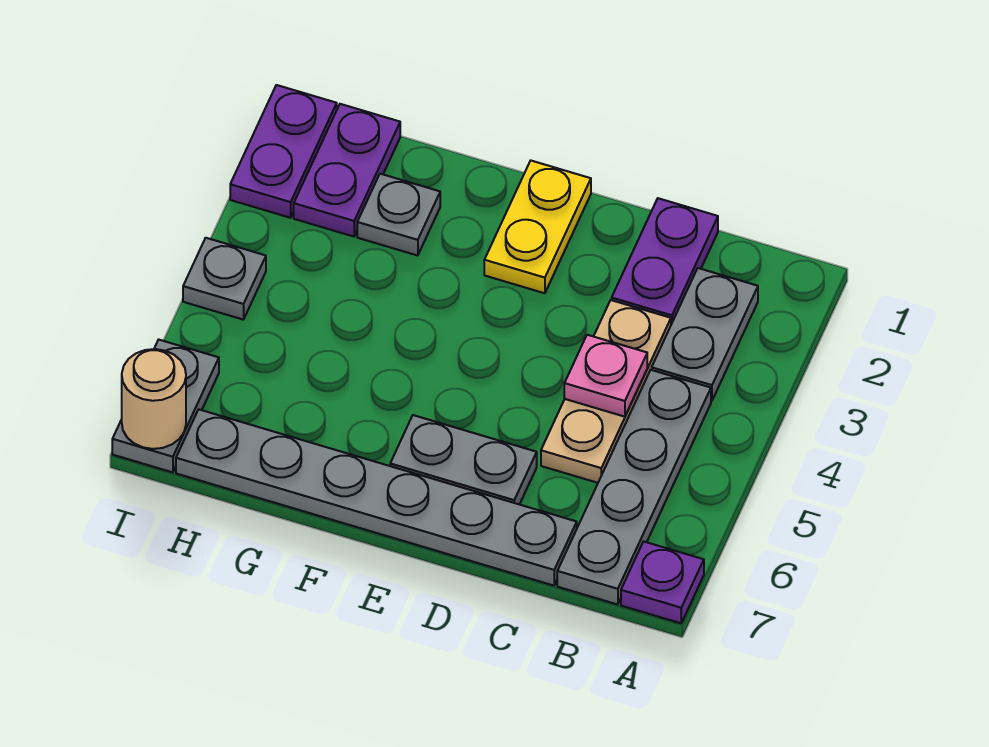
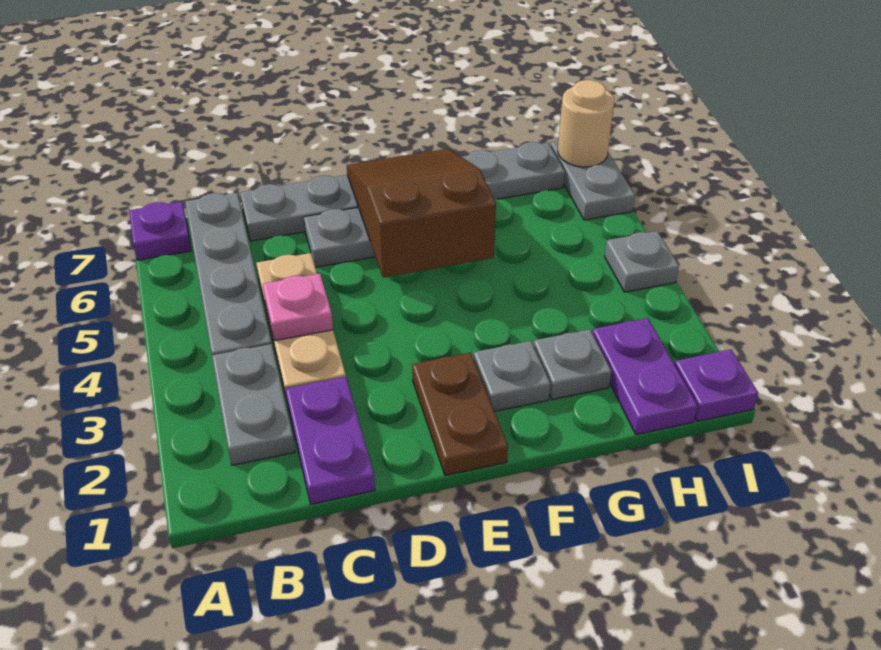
yellow plate E1:E2 level 1 -> brown plate E1:E2 level 1
none -> brown slope E5:F7 level 2 top 5
none -> grey plate F2 level 1
purple plate I1:I2 level 1 -> purple plate I1 level 1

